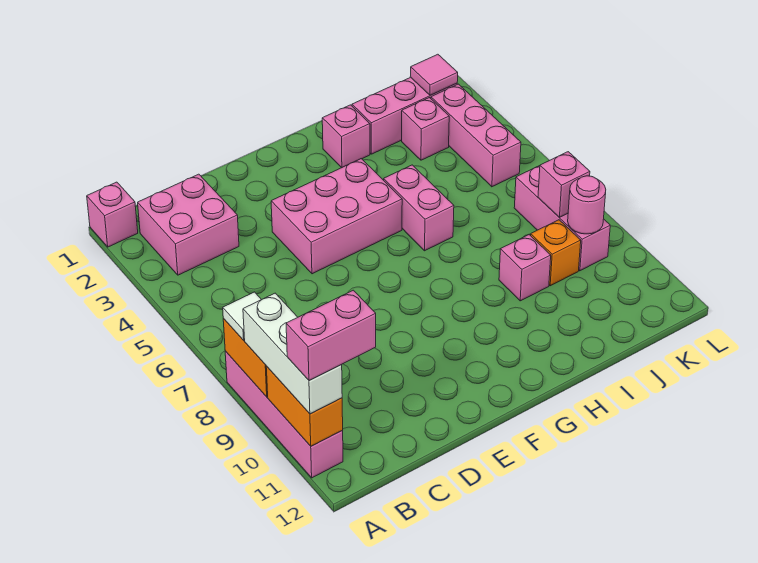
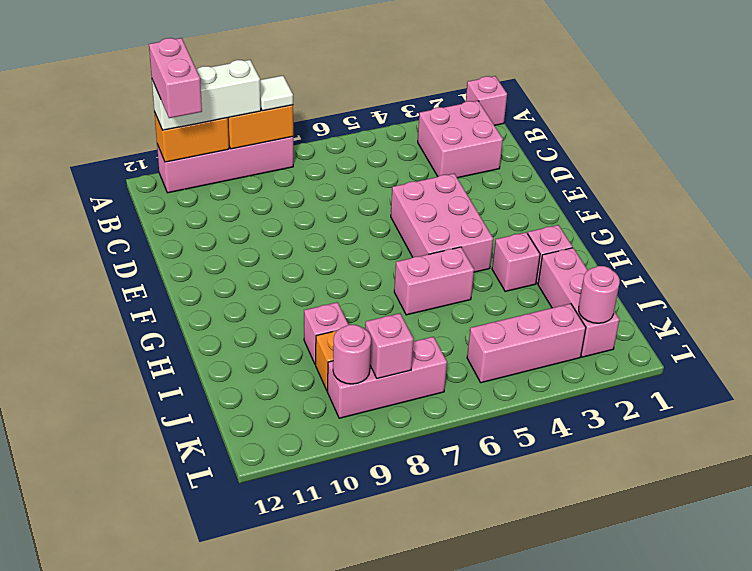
pink brick J3 level 1 -> pink brick H3 level 1
pink tile K2 level 2 -> pink round brick K2 level 2

